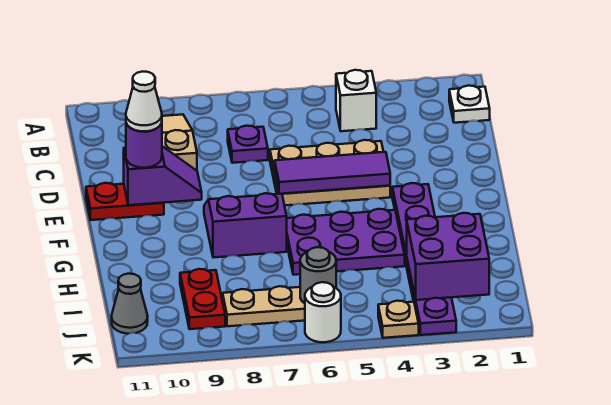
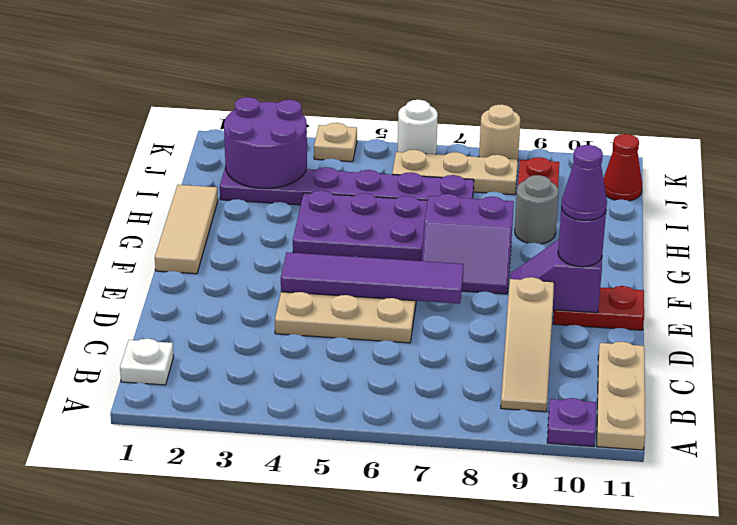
none -> tan plate A11:C11 level 1
white brick B4 level 1 -> none
purple plate C7 level 1 -> purple plate A10 level 1
purple tile E4:E6 level 2 -> purple tile E4:E7 level 2
white cone E10 level 4 -> purple cone E10 level 4
none -> tan tile F1:H1 level 1
purple plate F3:K3 level 1 -> purple plate I2:I7 level 1
purple brick I2:J3 level 2 -> purple round brick I2:J3 level 2
grey round brick J6 level 2 -> grey round brick H9 level 1
grey cone J11 level 1 -> red cone J11 level 1
none -> tan round brick K8 level 1

